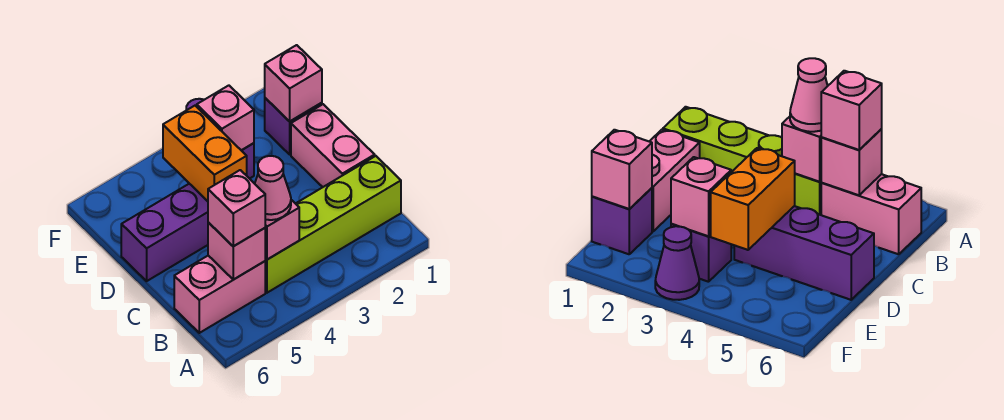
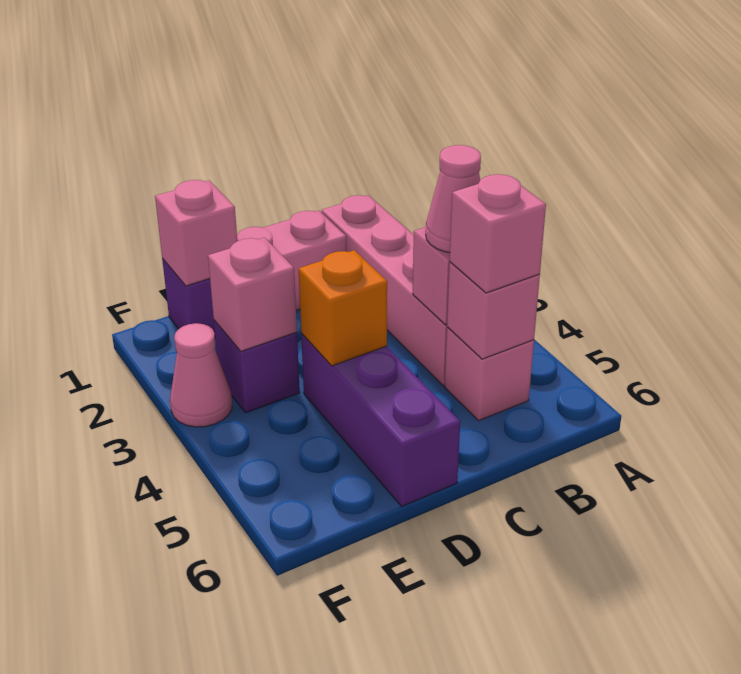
lime brick B1:B4 level 1 -> pink brick B1:B4 level 1
pink brick B5:B6 level 1 -> pink brick B5 level 1
orange brick D4:E4 level 2 -> orange brick D4 level 2
purple cone F3 level 1 -> pink cone F3 level 1

